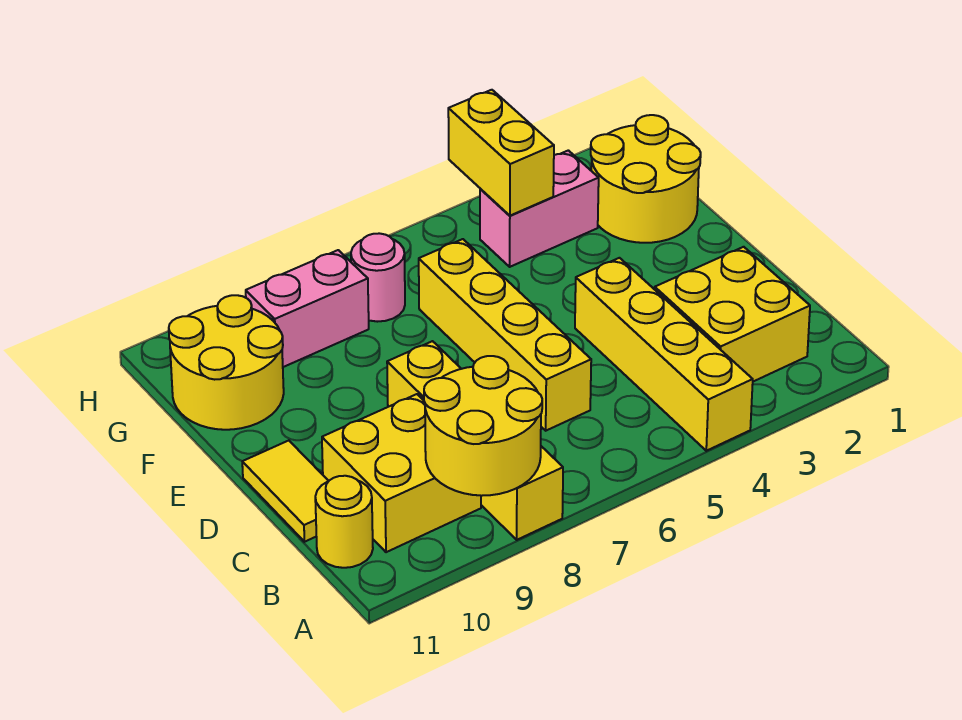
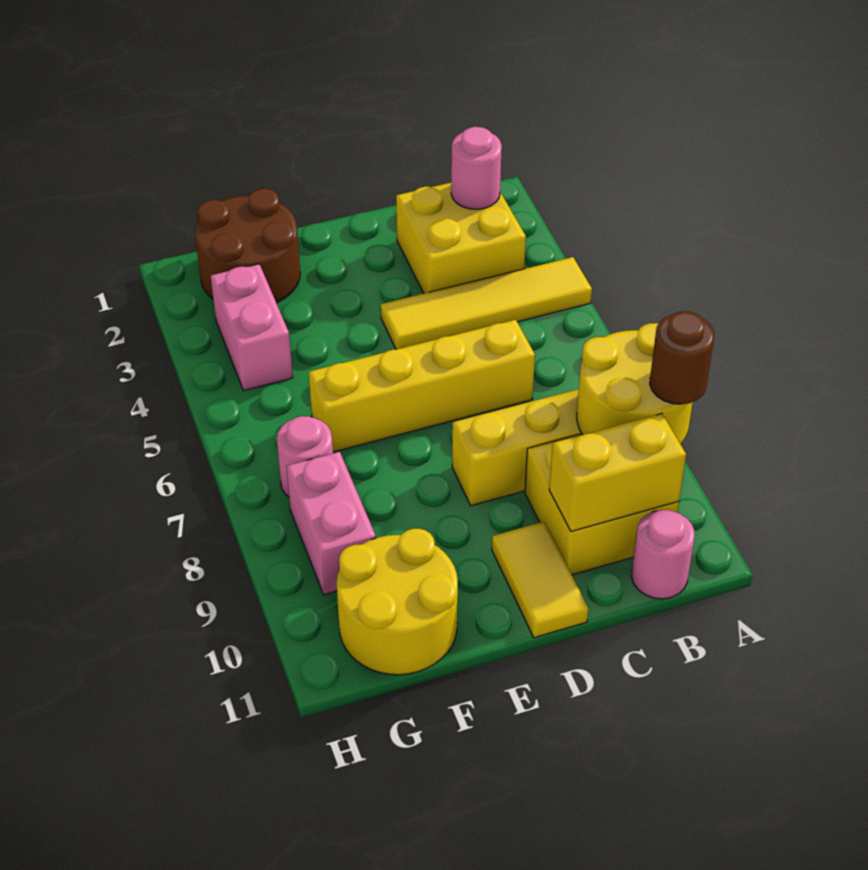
yellow brick A4:D4 level 1 -> yellow tile A4:D4 level 1
none -> brown round brick A9 level 3
none -> pink round brick B2 level 2
yellow round brick B11 level 1 -> pink round brick B11 level 1
yellow tile C11:D11 level 1 -> yellow tile D10:D11 level 1
yellow round brick F1:G2 level 1 -> brown round brick F1:G2 level 1
yellow brick G4:H4 level 2 -> yellow brick B10:C10 level 2

